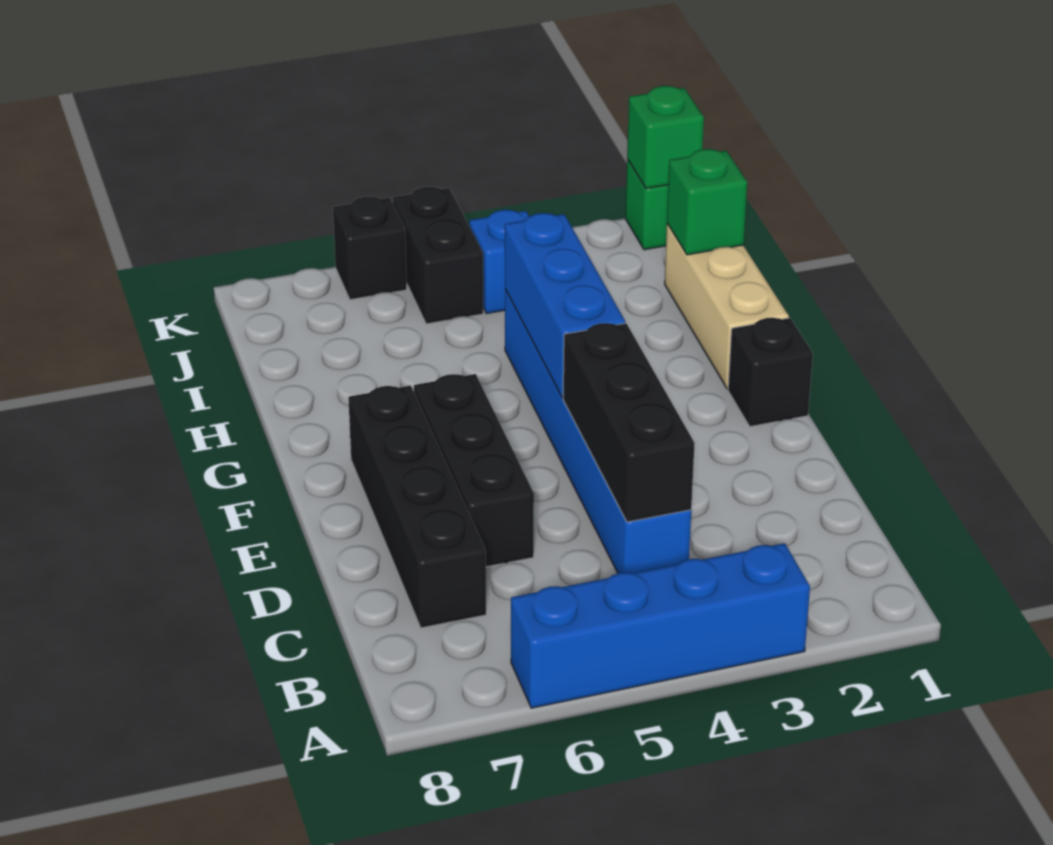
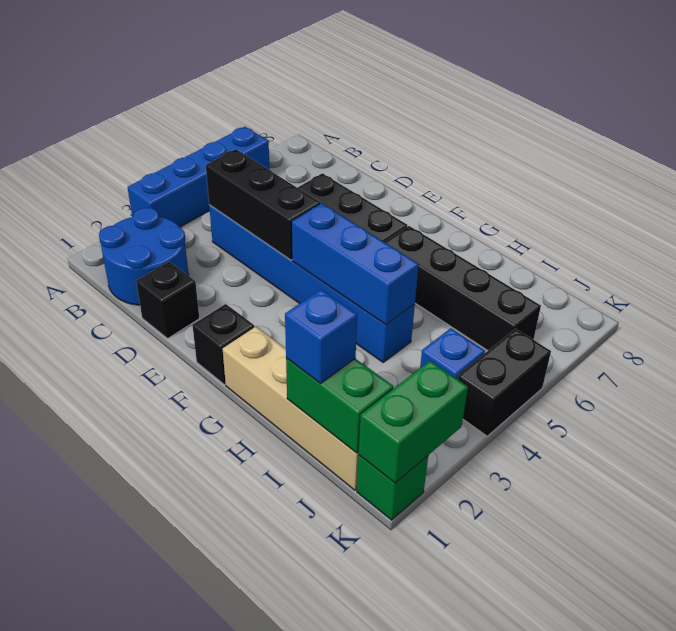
none -> blue round brick B1:C2 level 1
black brick C7:F7 level 1 -> black brick G6:J6 level 1
tan brick G1:I1 level 1 -> tan brick G1:J1 level 1
green brick I1 level 2 -> green brick I1:J1 level 2
none -> blue brick I1 level 3
black brick J5:K5 level 1 -> black brick K4:K5 level 1
green brick K1 level 2 -> green brick K1:K2 level 2
black brick K6 level 1 -> black brick D1 level 1

